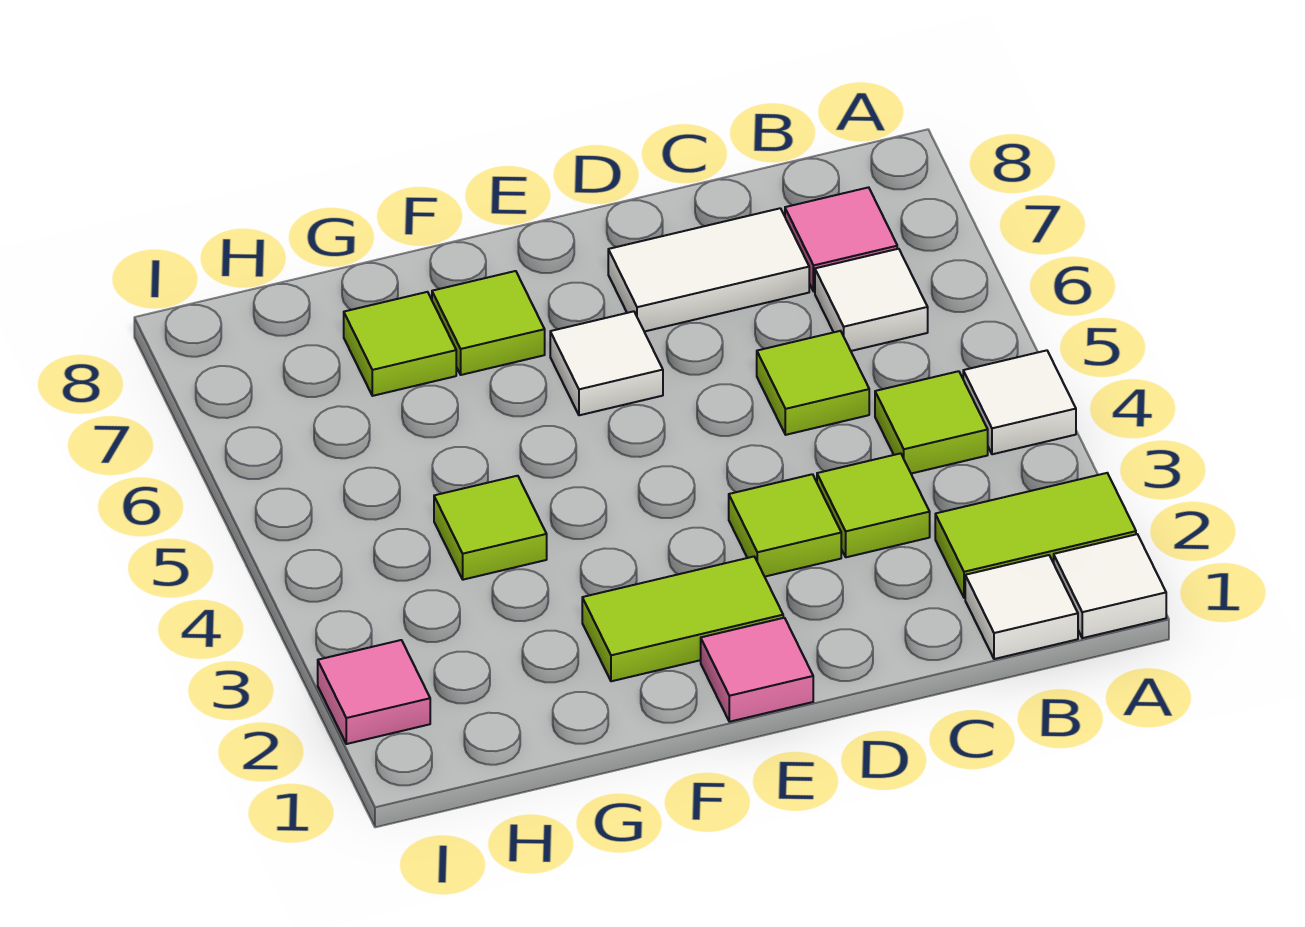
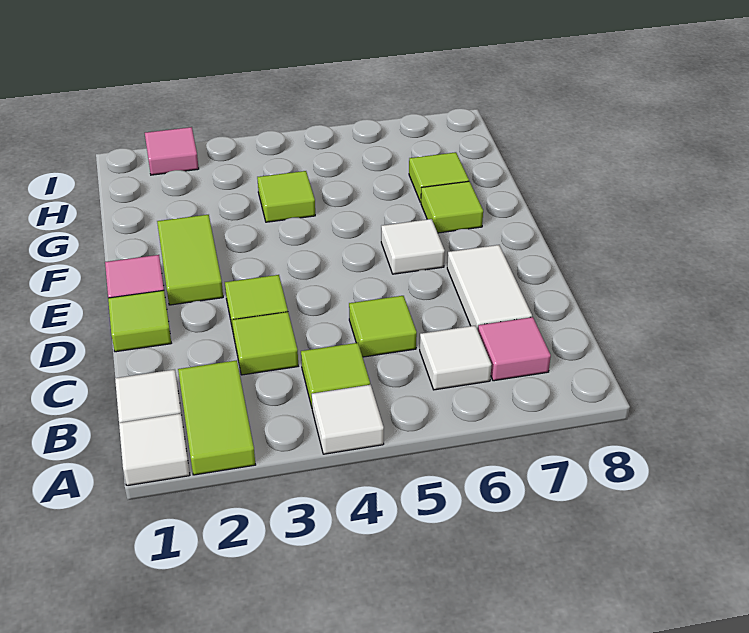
none -> lime tile D1 level 1

